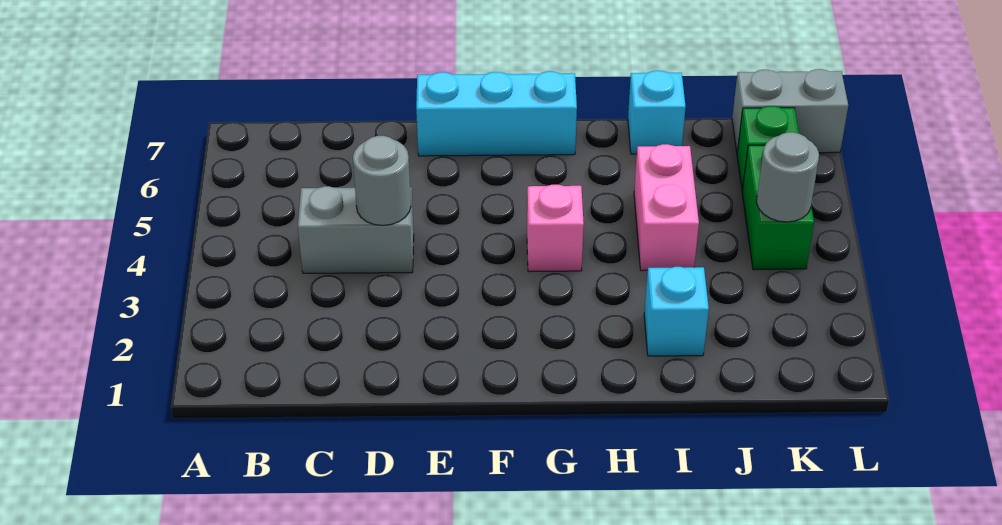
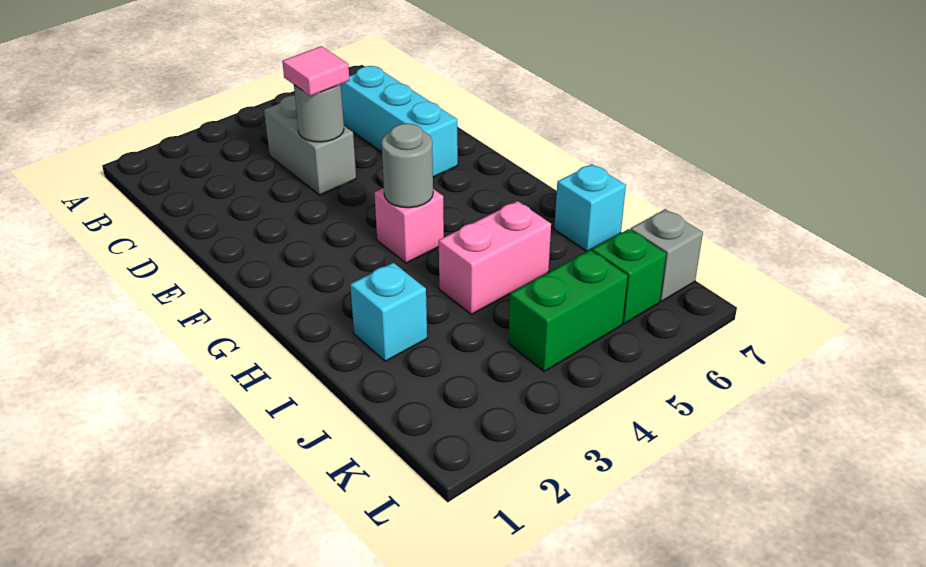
none -> pink tile D4 level 3
cyan brick E7:G7 level 1 -> cyan brick C6:E6 level 1
grey round brick K4 level 2 -> grey round brick G4 level 2
grey brick K7:L7 level 1 -> grey brick K7 level 1

